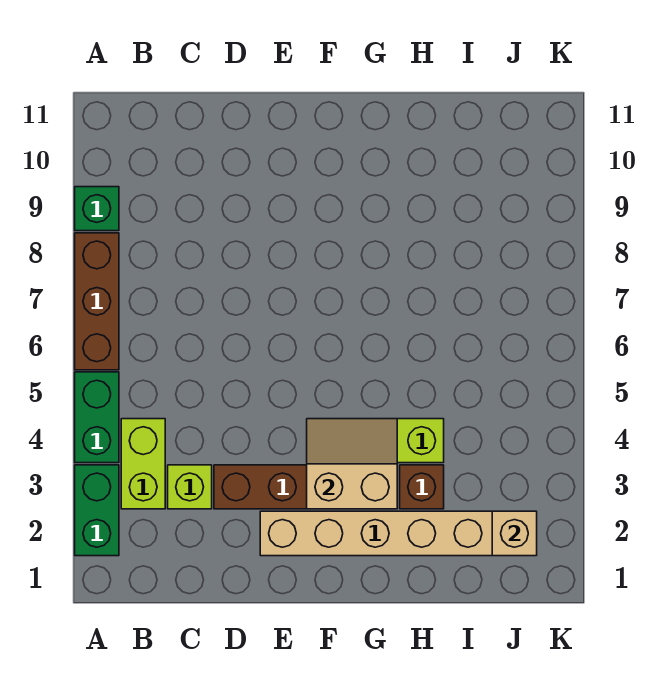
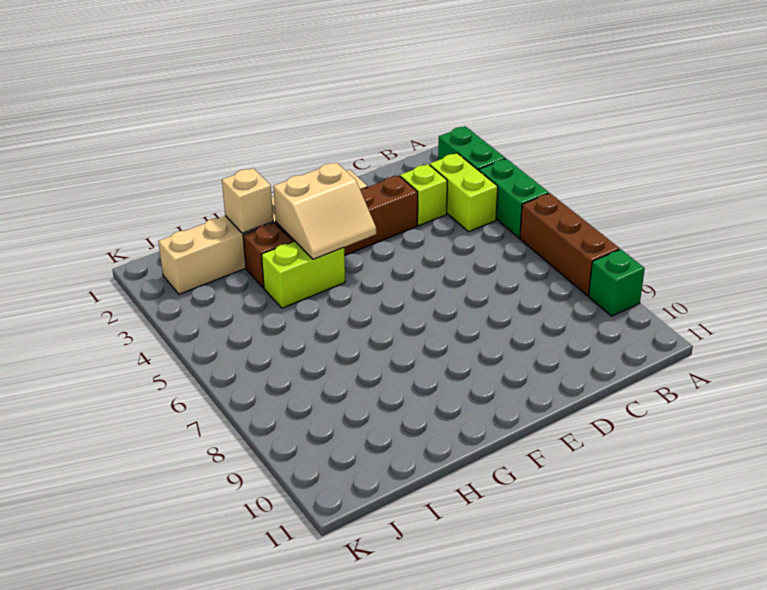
tan brick J2 level 2 -> tan brick H2 level 2

